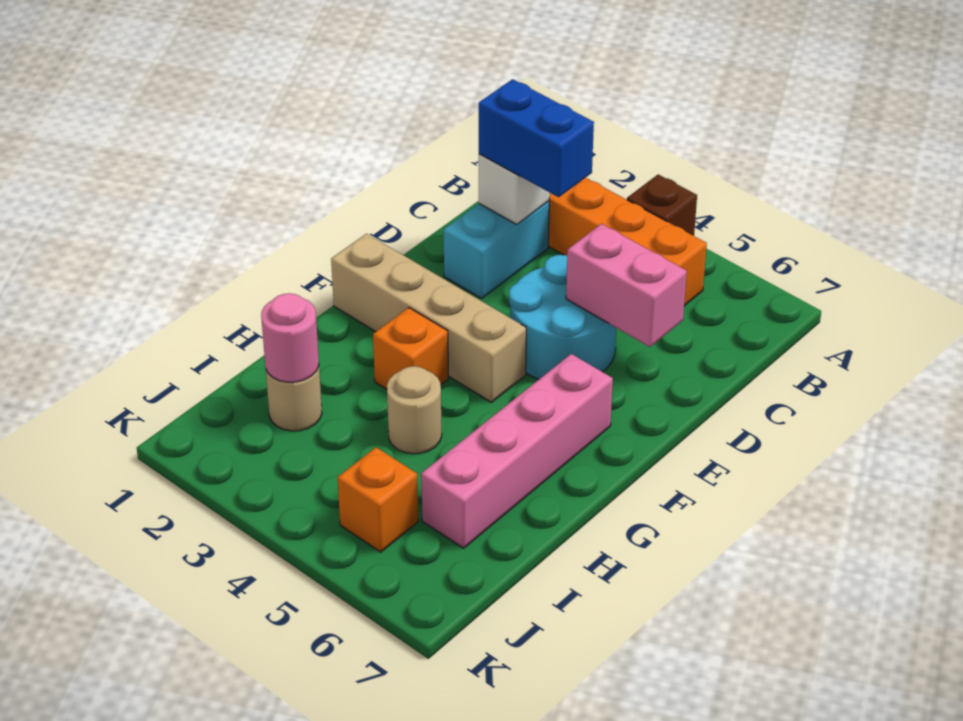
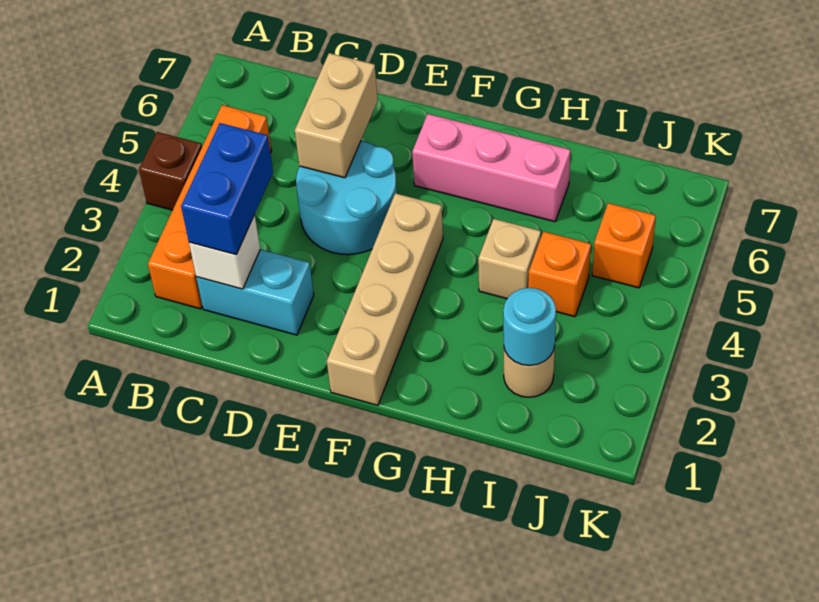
pink brick D5:D6 level 2 -> tan brick D5:D6 level 2
pink brick F6:I6 level 1 -> pink brick F6:H6 level 1
orange brick G3 level 1 -> orange brick I4 level 1
tan round brick H4 level 1 -> tan brick H4 level 1
pink round brick I2 level 2 -> cyan round brick I2 level 2

